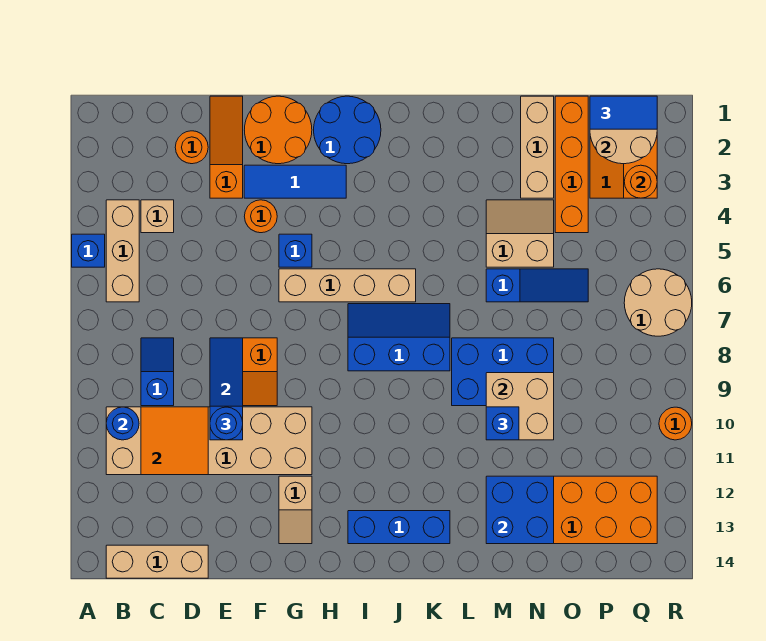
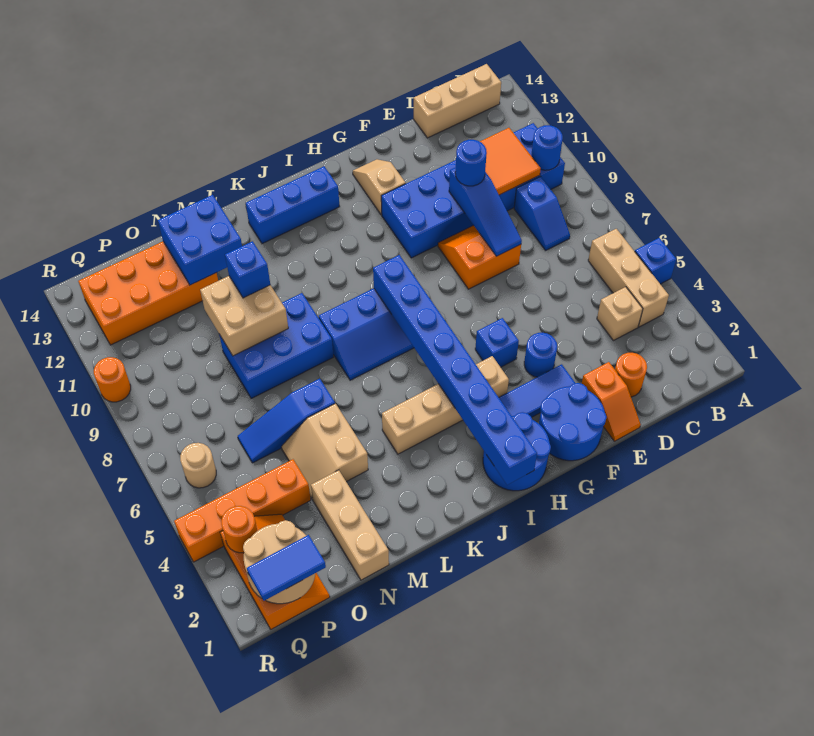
tan brick B10:G11 level 1 -> blue brick B10:G11 level 1
orange slope E1:E3 level 1 top 3 -> orange slope E1:E2 level 1 top 2
orange round brick F1:G2 level 1 -> blue round brick F1:G2 level 1
orange round brick F4 level 1 -> blue round brick F4 level 1
tan brick G6:J6 level 1 -> tan brick H4:K4 level 1
none -> blue brick I1:I8 level 2
tan slope M4:N5 level 1 top 5 -> tan slope M4:N5 level 1 top M
orange brick O1:O4 level 1 -> orange brick O4:R4 level 1
tan round brick Q6:R7 level 1 -> tan round brick Q6 level 1

